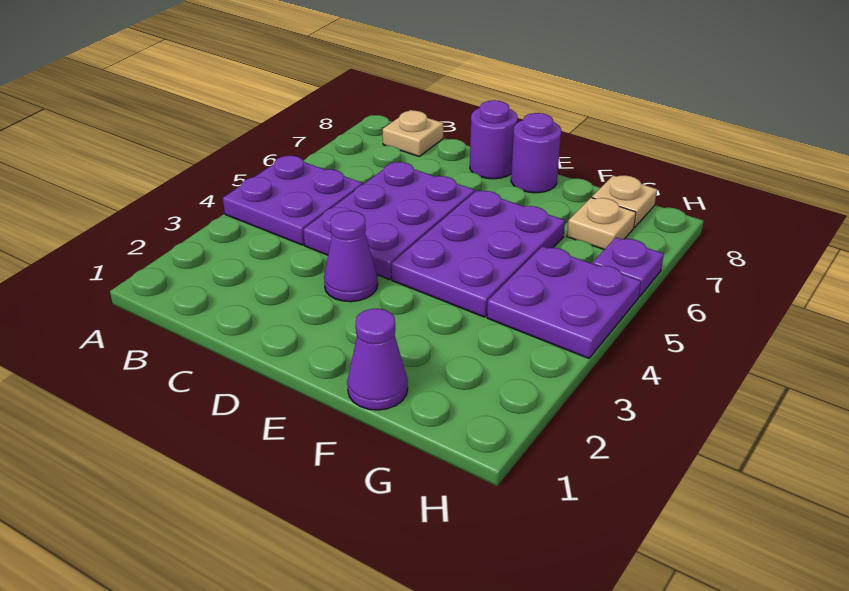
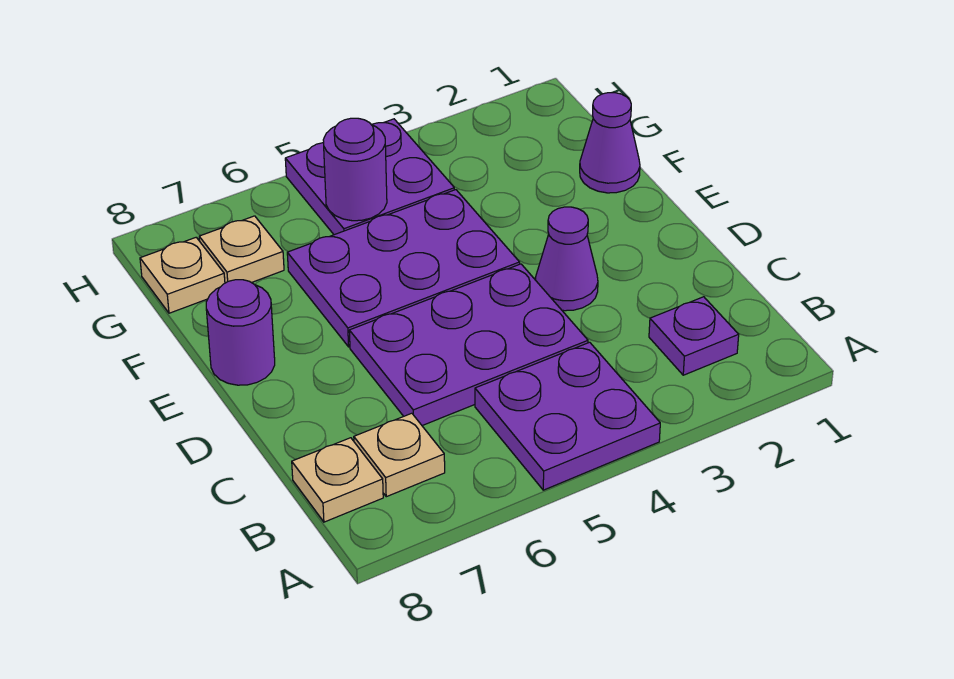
none -> tan plate B7 level 1
purple round brick D8 level 1 -> purple round brick G5 level 2
purple plate H6 level 1 -> purple plate B2 level 1

